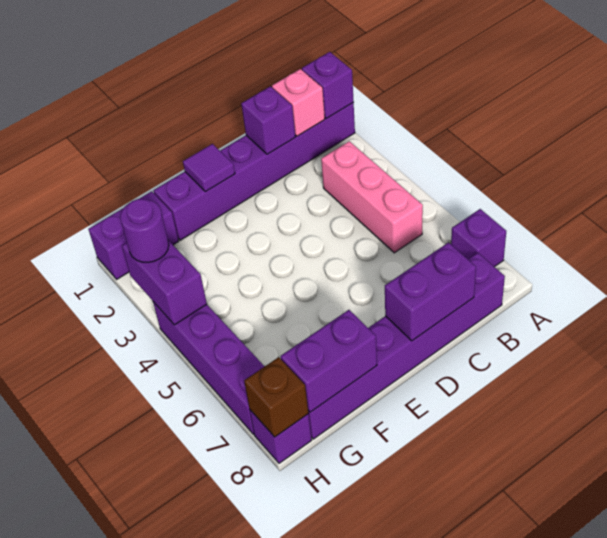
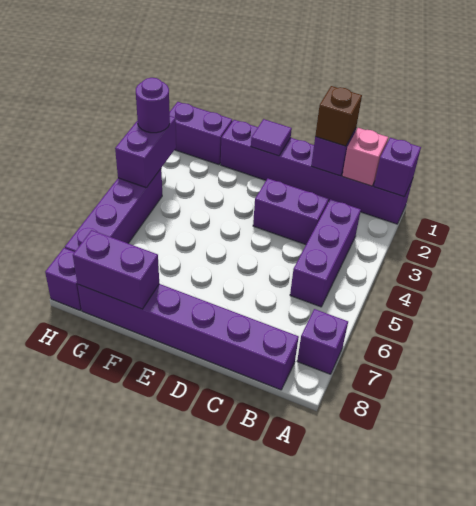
pink brick B3:B5 level 1 -> purple brick B3:B5 level 1
purple brick C8:D8 level 2 -> purple brick C3:D3 level 1
brown brick H8 level 2 -> brown brick C1 level 3

